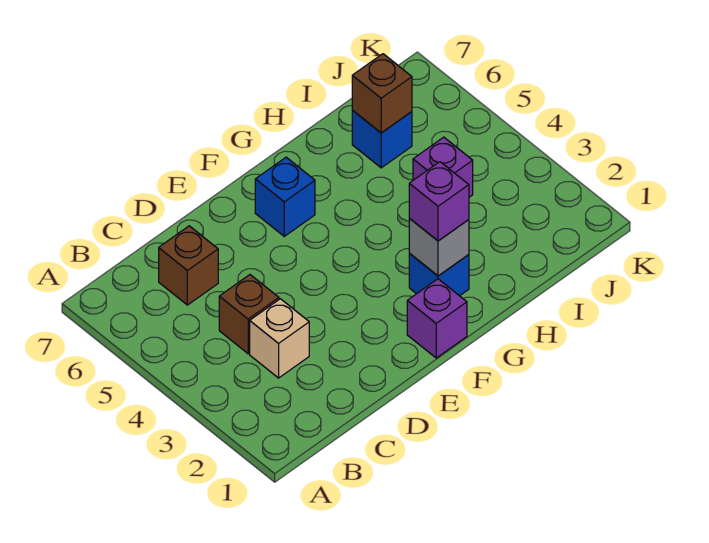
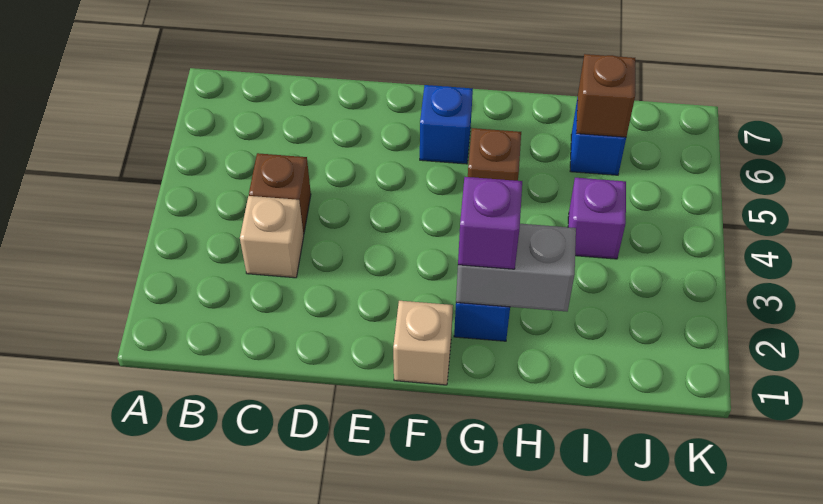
brown brick C6 level 1 -> brown brick G5 level 1
purple brick F1 level 1 -> tan brick F1 level 1
grey brick G2 level 2 -> grey brick G2:H2 level 2

